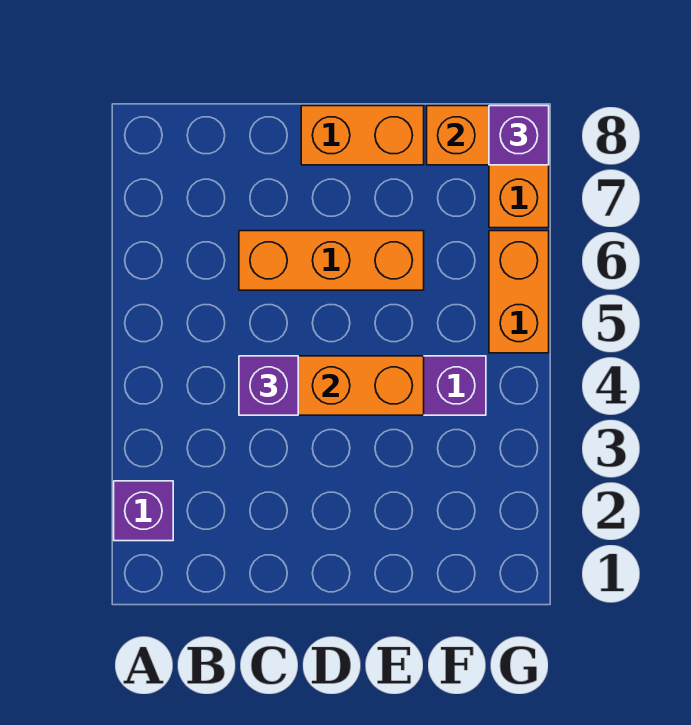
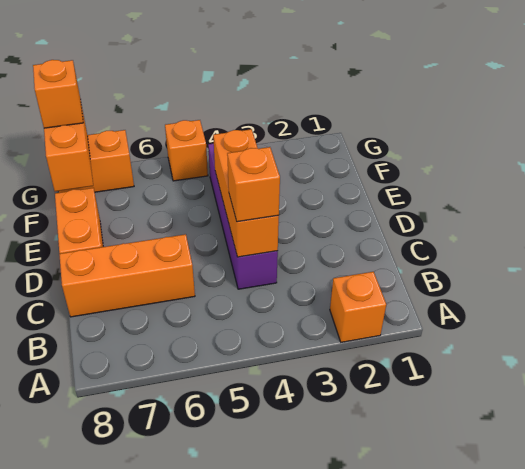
purple brick A2 level 1 -> orange brick A2 level 1
purple brick C4 level 3 -> orange brick C4 level 3
orange brick C6:E6 level 1 -> orange brick C6:C8 level 1
orange brick G5:G6 level 1 -> orange brick G5 level 1
purple brick G8 level 3 -> orange brick G8 level 3

